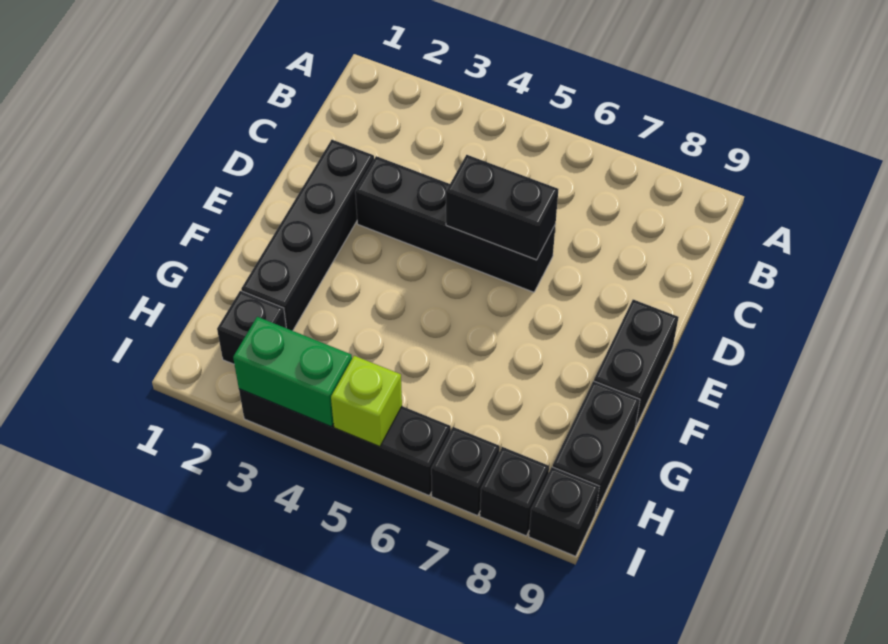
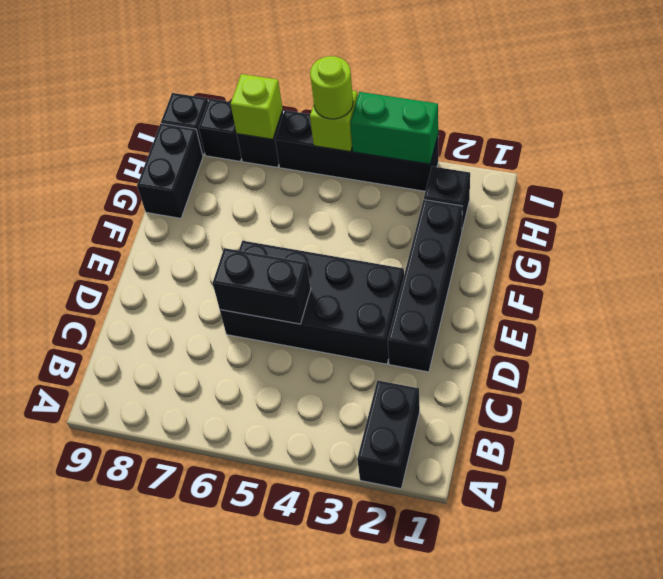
black brick D3:D6 level 1 -> black brick D3:E6 level 1
black brick E9:F9 level 1 -> black brick A2:B2 level 1
none -> lime round brick I5 level 3
none -> lime brick I7 level 2

